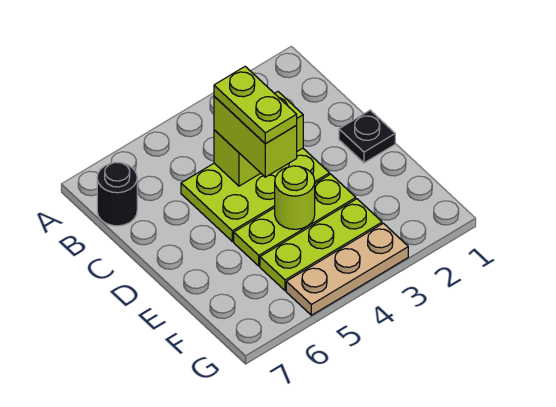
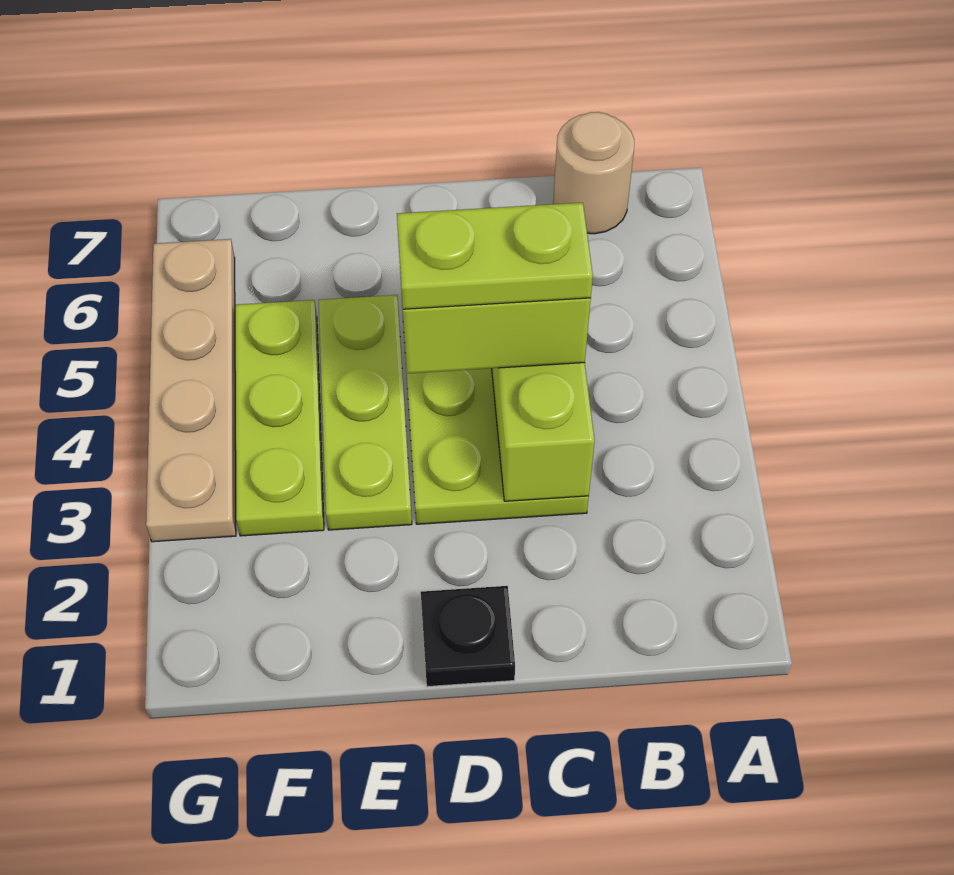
black round brick B7 level 1 -> tan round brick B7 level 1
lime round brick E4 level 2 -> none
tan plate G3:G5 level 1 -> tan plate G3:G6 level 1

